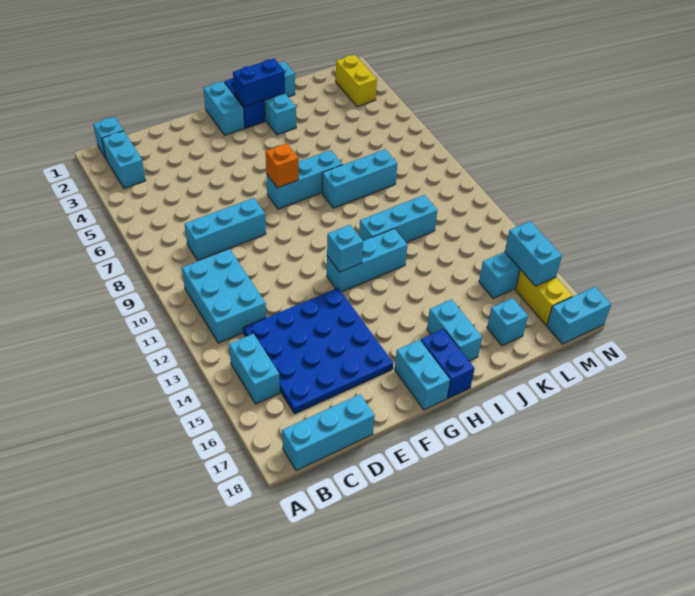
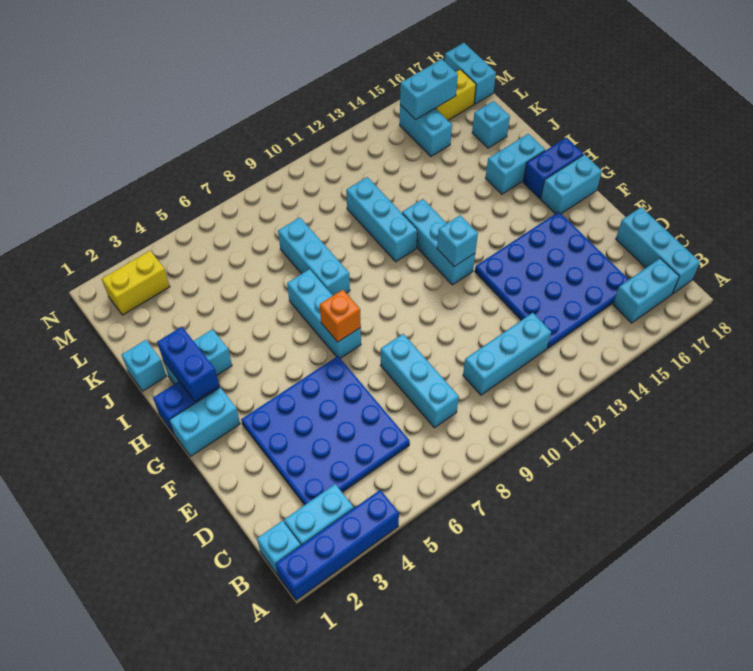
none -> blue brick A1:A4 level 1
cyan brick B10:C12 level 1 -> cyan brick C10:C12 level 1
cyan brick B14:B15 level 1 -> cyan brick B16:B17 level 1
none -> blue plate C3:F6 level 1

